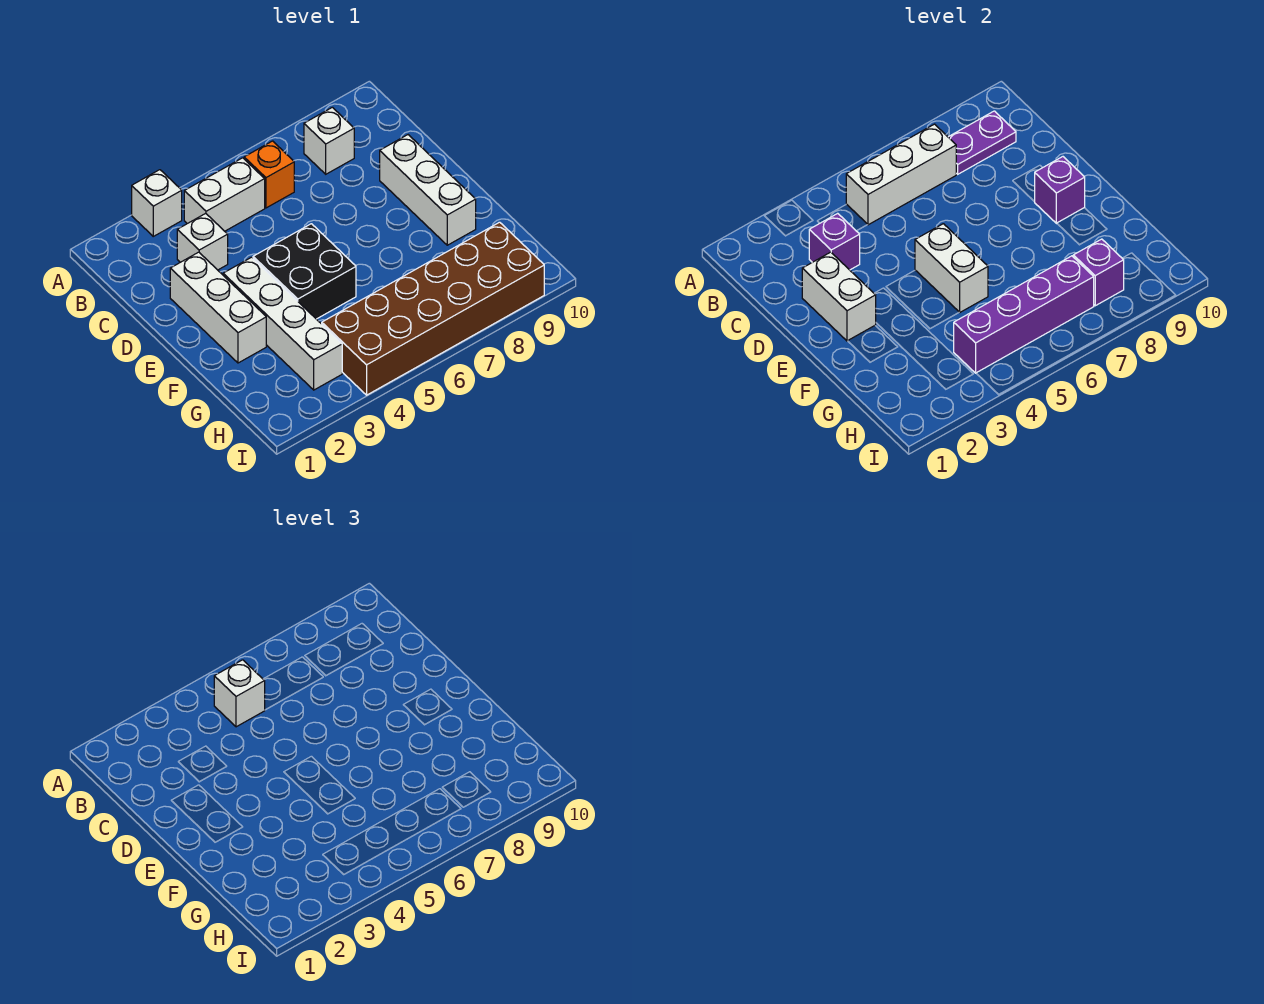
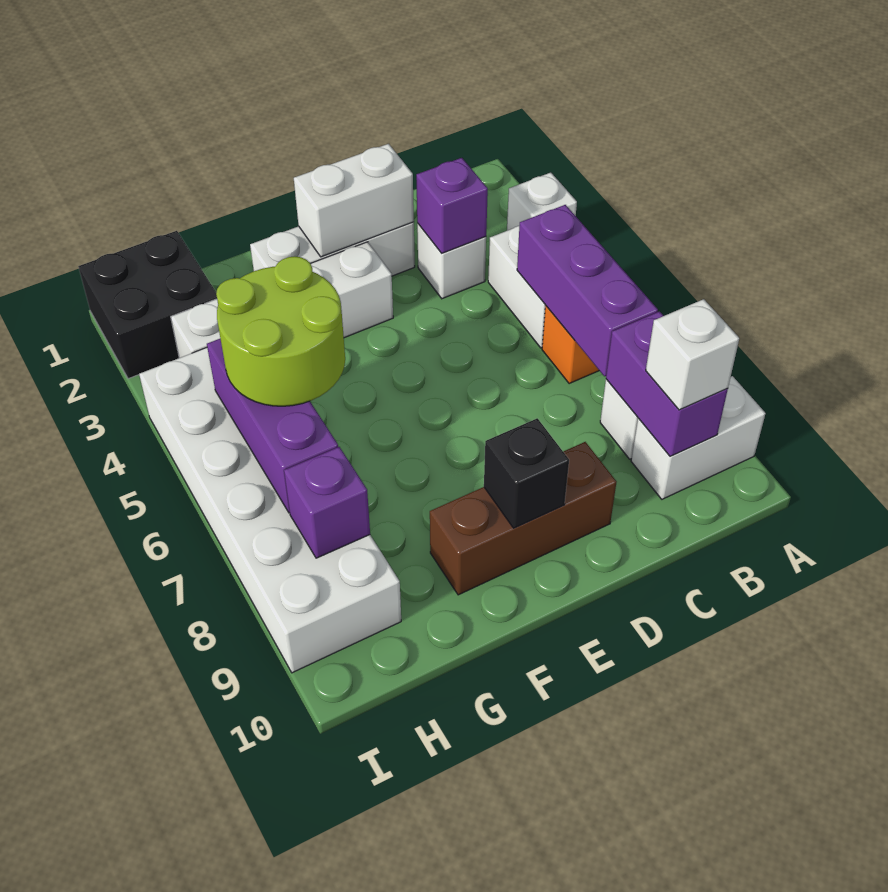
white brick B5:B7 level 2 -> purple brick B5:B7 level 2
white brick B5 level 3 -> white brick B9 level 3
purple plate B8:B9 level 2 -> purple brick B8:B9 level 2
white brick D9:F9 level 1 -> brown brick D9:F9 level 1
black brick E4:F5 level 1 -> black brick H1:I2 level 1
white brick E5:F5 level 2 -> white brick A9:B9 level 1
purple brick E9 level 2 -> black brick E9 level 2
none -> lime round brick G5:H6 level 3
brown brick H4:I9 level 1 -> white brick H4:I9 level 1
purple brick H4:H7 level 2 -> purple brick H5:H7 level 2

